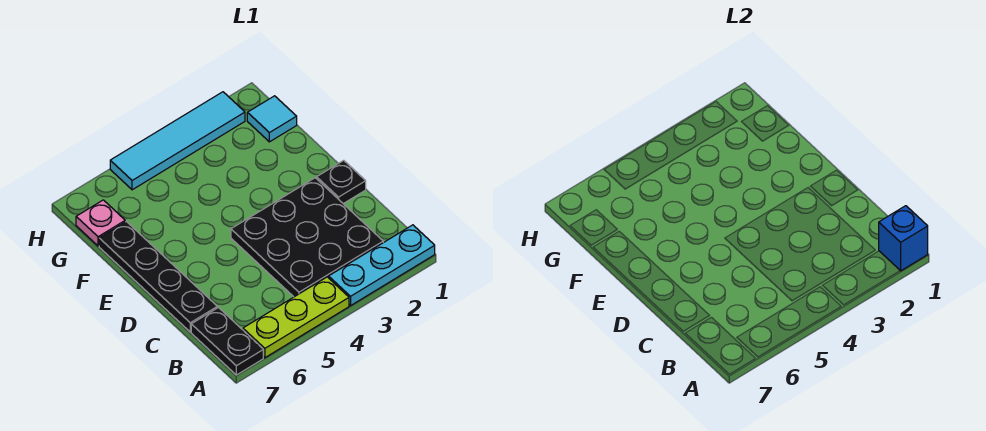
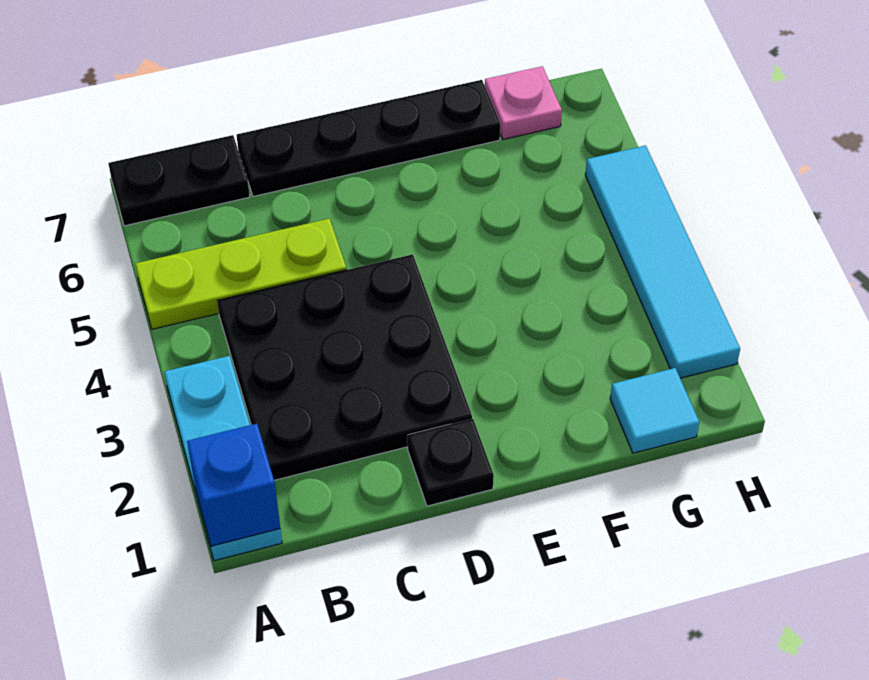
lime plate A4:A6 level 1 -> lime plate A5:C5 level 1

